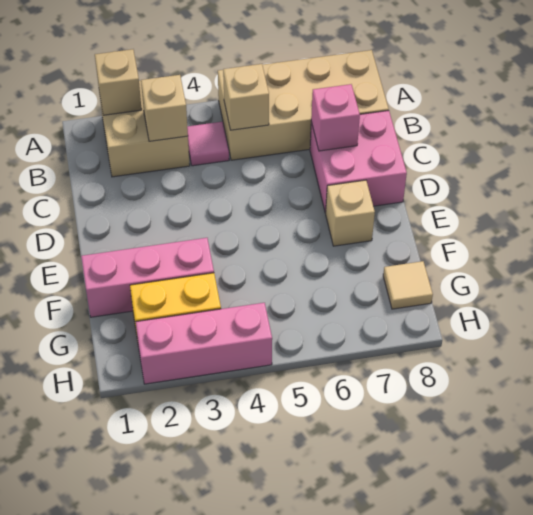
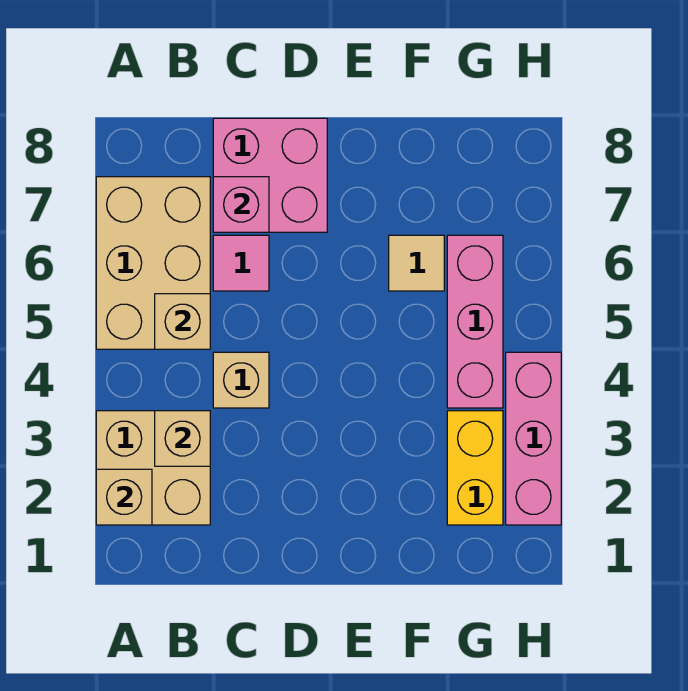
tan brick A5:B8 level 1 -> tan brick A5:B7 level 1
pink tile B4 level 1 -> pink tile C6 level 1
tan brick E7 level 1 -> tan brick C4 level 1
pink brick F1:F3 level 1 -> pink brick G4:G6 level 1
tan tile G8 level 1 -> tan tile F6 level 1

